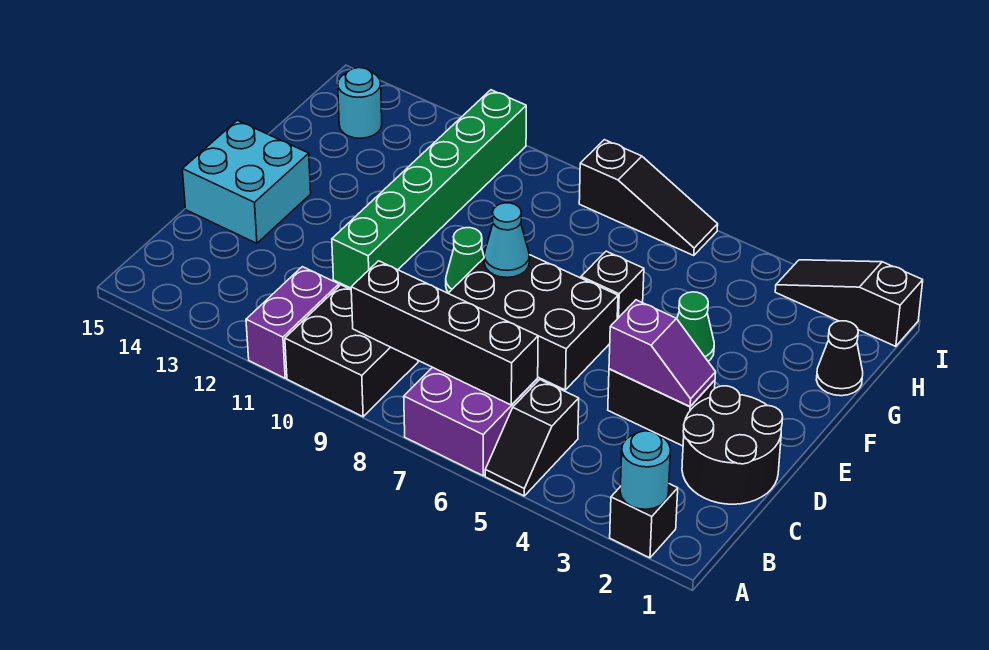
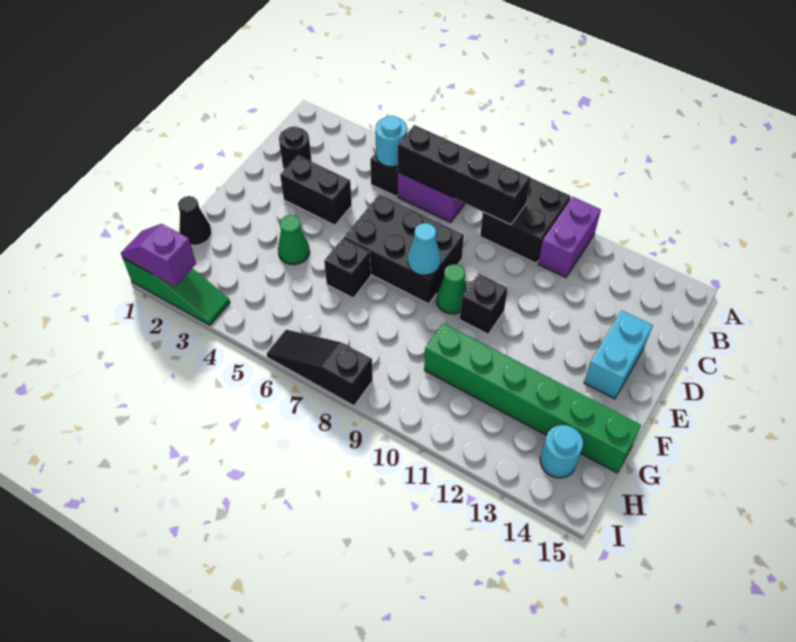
black brick A2 level 1 -> black brick E10 level 1
cyan round brick A2 level 2 -> cyan round brick B5 level 2
black round brick C1:D2 level 1 -> black round brick C2 level 1
purple slope D3:D4 level 2 top 4 -> purple slope I1:I2 level 2 top 2
green brick D11:I11 level 1 -> green brick G10:G15 level 1
cyan brick D14:E15 level 1 -> cyan brick D14:E14 level 1
black slope I1:I3 level 1 top 1 -> green slope I1:I3 level 1 top 1

